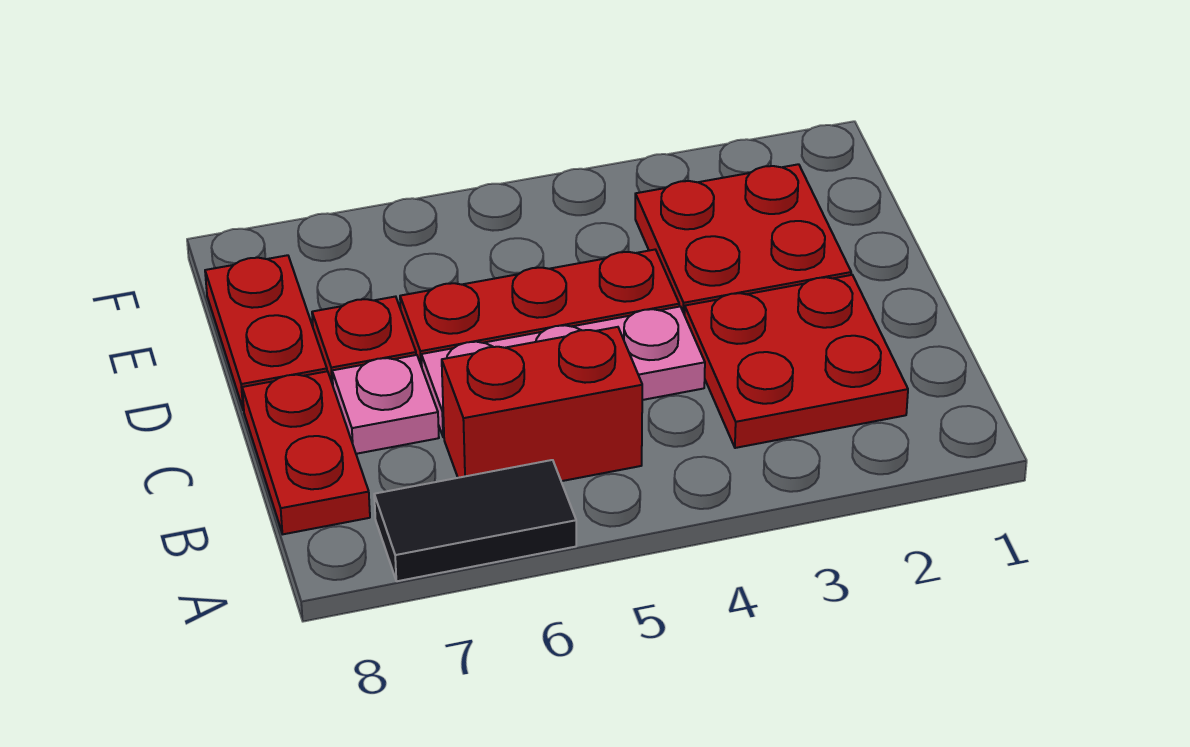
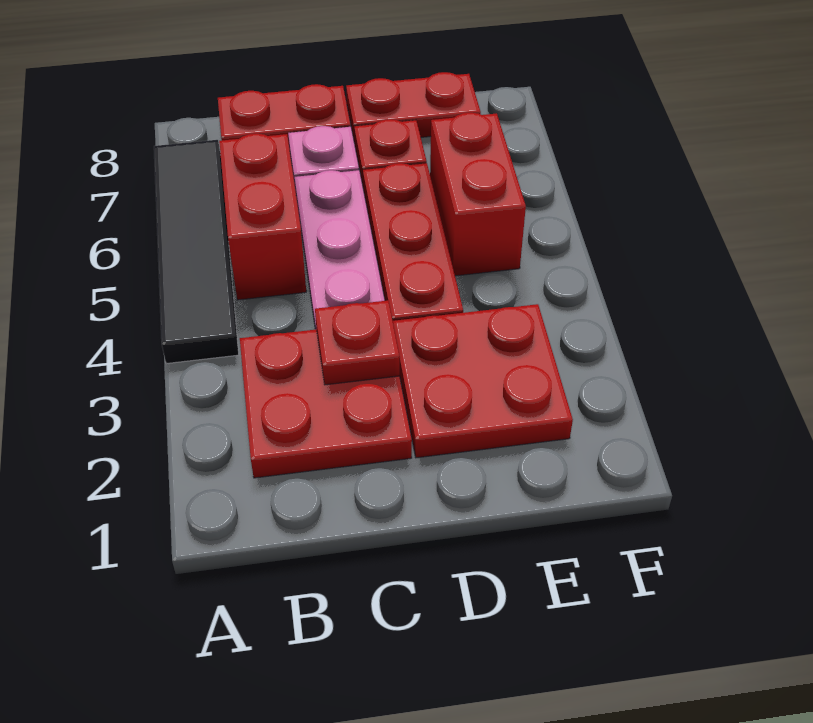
black tile A6:A7 level 1 -> black tile A4:A7 level 1
none -> red plate C3 level 2
none -> red brick E5:E6 level 1

